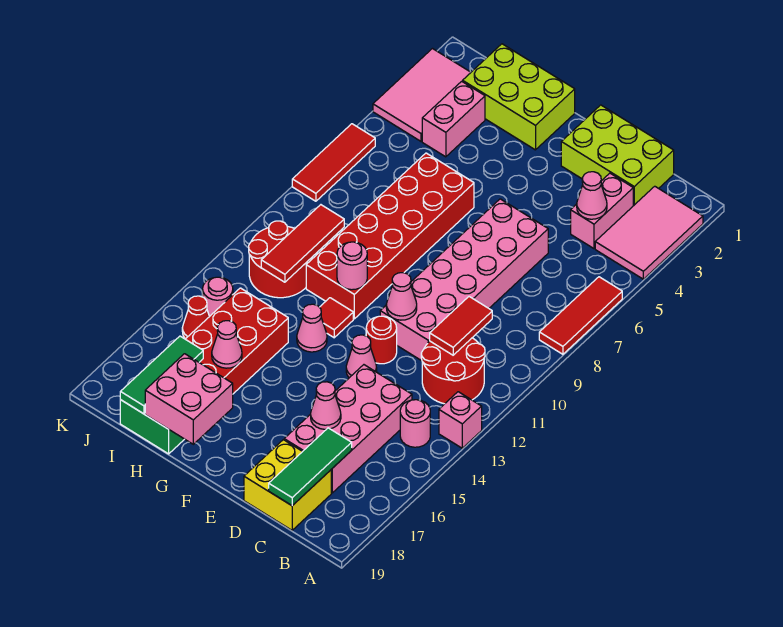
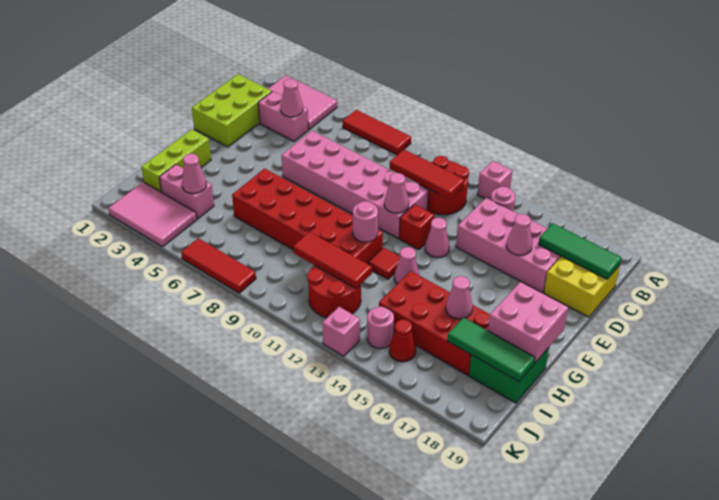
red tile C10:C11 level 2 -> red tile C10:C12 level 2
red round brick E12 level 1 -> red brick E12 level 1
lime brick G1:I2 level 1 -> lime brick G2:I2 level 1
none -> pink cone I4 level 2
none -> pink brick K13 level 1

